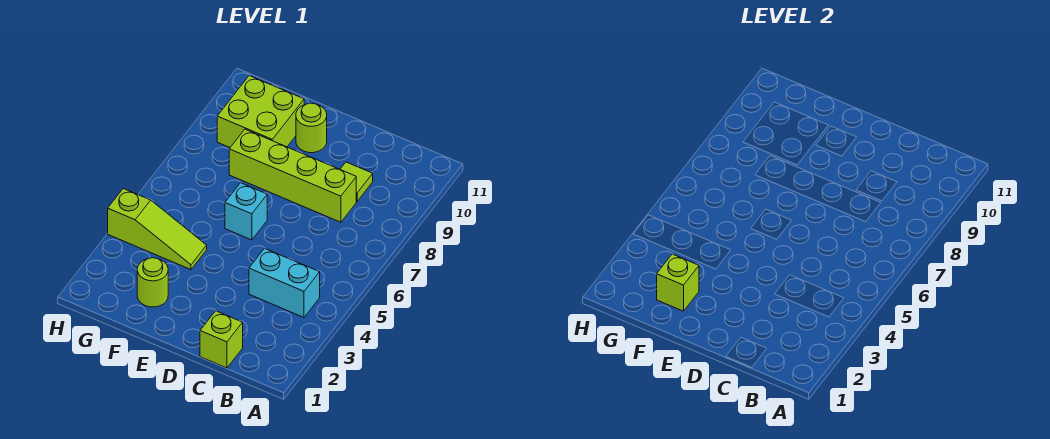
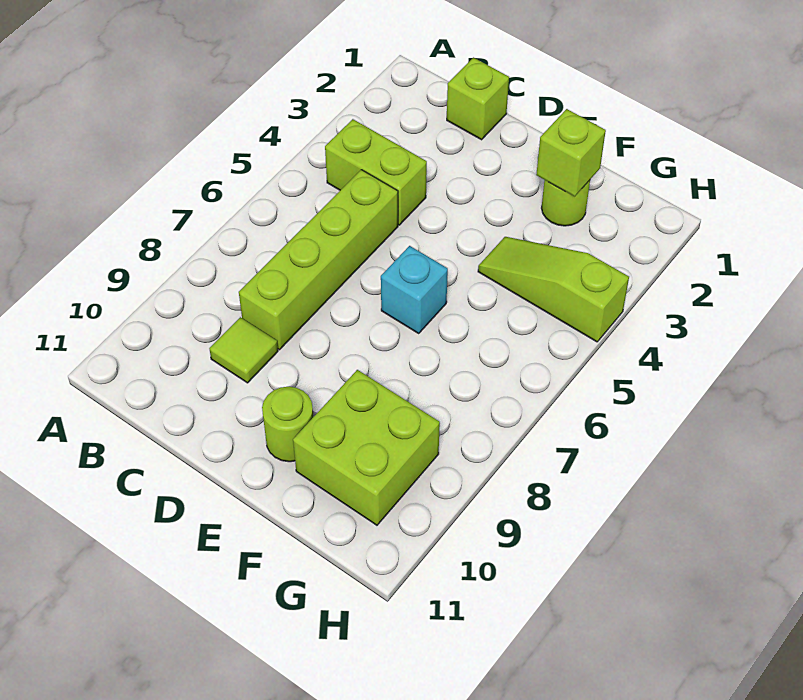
cyan brick B4:C4 level 1 -> lime brick B4:C4 level 1
lime brick C8:F8 level 1 -> lime brick C5:C8 level 1

